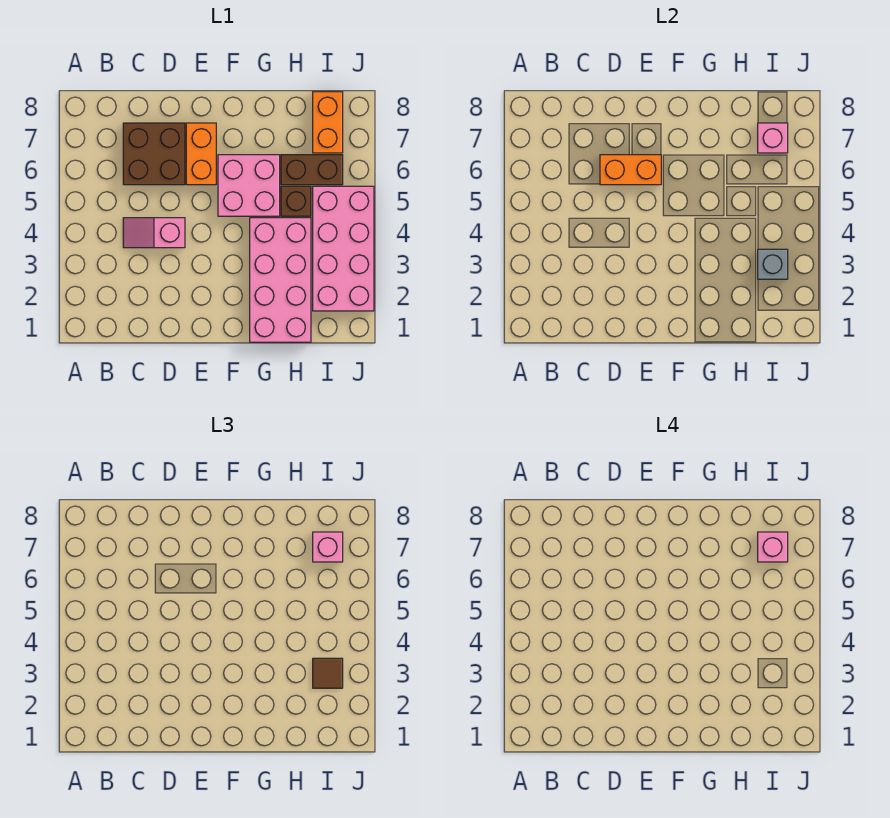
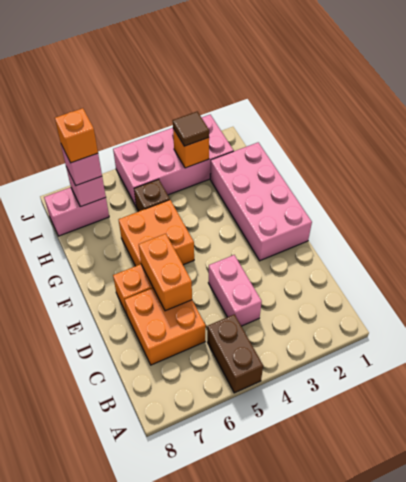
pink slope C4:D4 level 1 top D -> pink brick C4:D4 level 1
brown brick C6:D7 level 1 -> orange brick C6:D7 level 1
pink brick F5:G6 level 1 -> orange brick F5:G6 level 1
pink brick G1:H4 level 1 -> pink brick E1:H2 level 1
brown brick H6:I6 level 1 -> brown brick A5:B5 level 1
grey brick I3 level 2 -> orange brick I3 level 2
orange brick I7:I8 level 1 -> pink brick I7:I8 level 1
pink brick I7 level 4 -> orange brick I7 level 4

